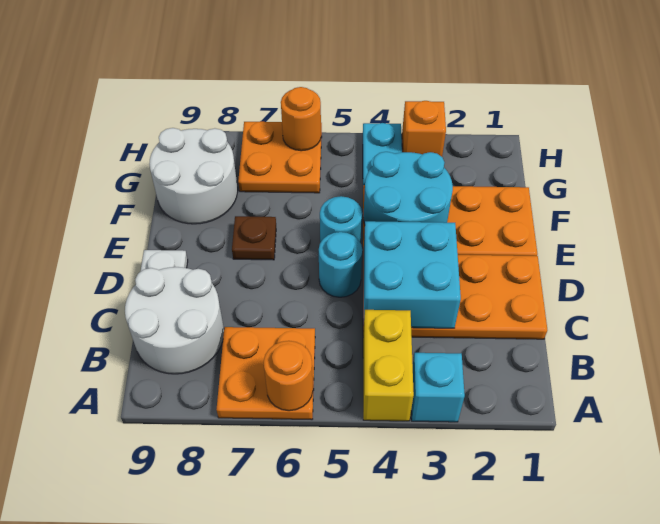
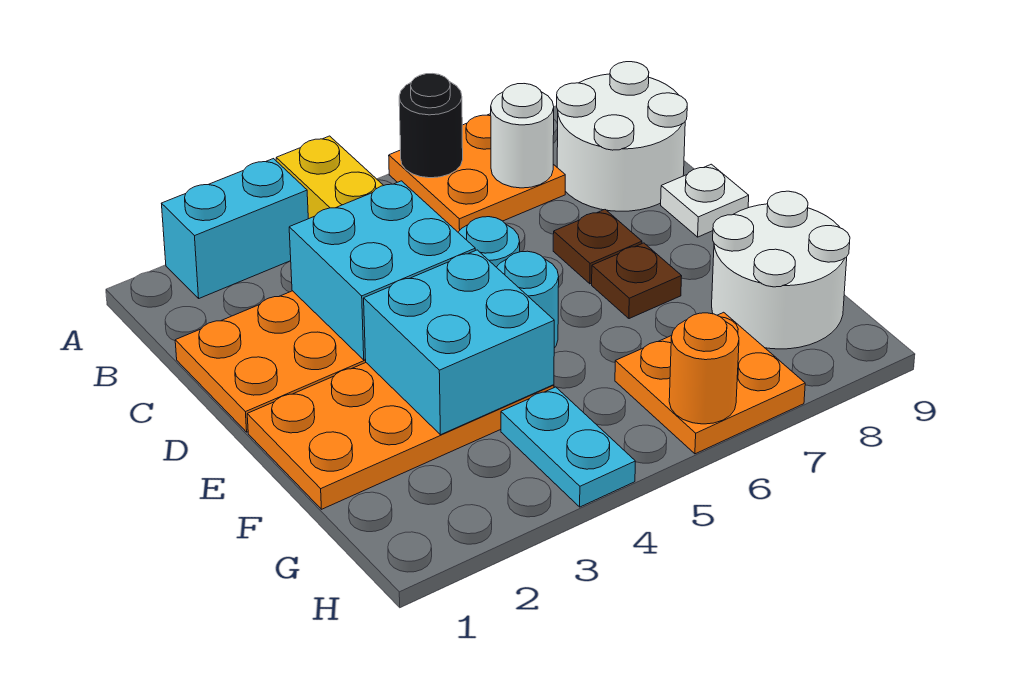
cyan brick A3 level 1 -> cyan brick A2:A3 level 1
orange round brick A6 level 2 -> black round brick A6 level 2
none -> white round brick B7 level 2
none -> brown plate D7 level 1
cyan round brick E3:F4 level 2 -> cyan brick E3:F4 level 2
orange brick H3 level 1 -> none

